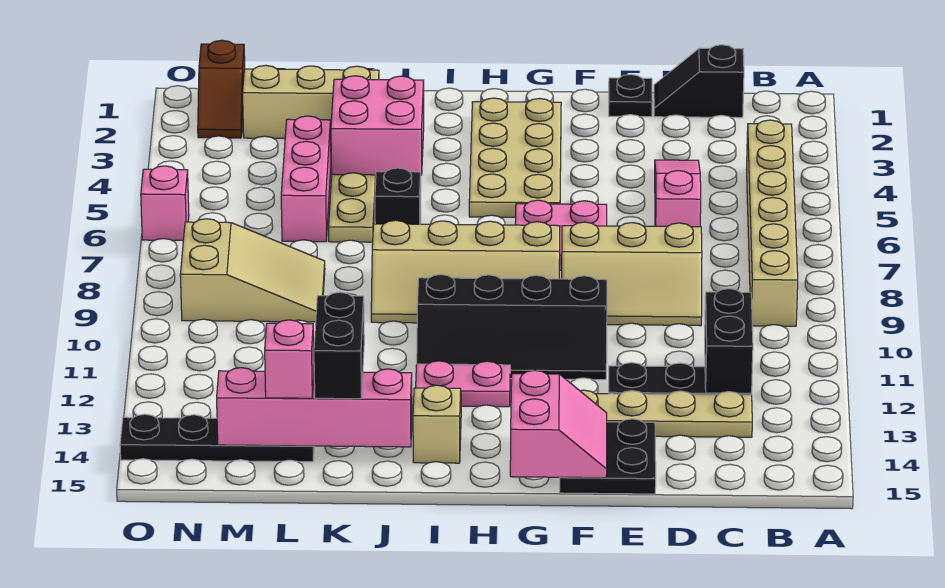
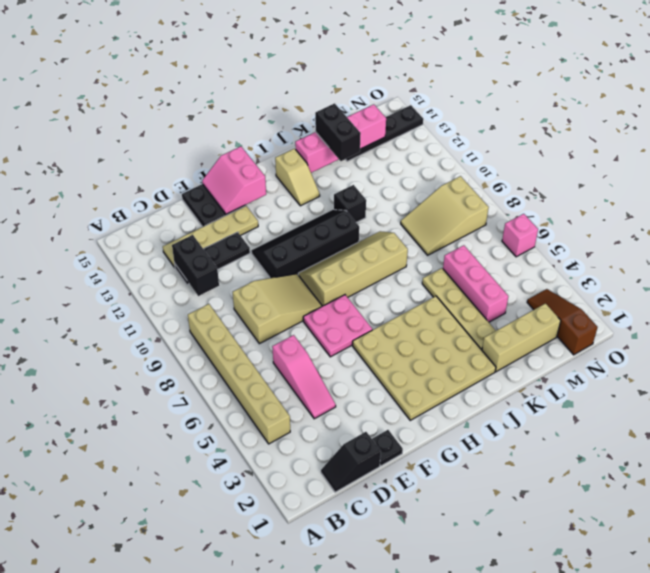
black slope C1:D1 level 1 top C -> black slope C1:D1 level 1 top D
tan slope D8:F9 level 1 top 8 -> tan slope D8:F9 level 1 top D
tan plate G2:H5 level 1 -> tan plate G2:J5 level 1
pink plate H12:I12 level 1 -> none
pink brick J3:K4 level 2 -> none
black brick J6 level 1 -> black brick J11 level 1
pink brick L14 level 3 -> none
brown slope N1:N2 level 1 top 1 -> brown slope N1:N3 level 1 top 1

